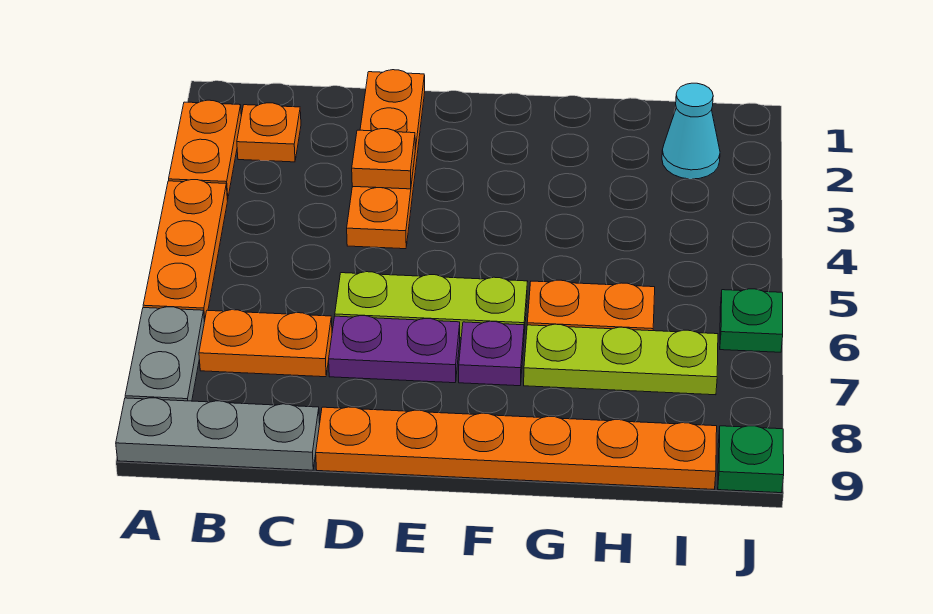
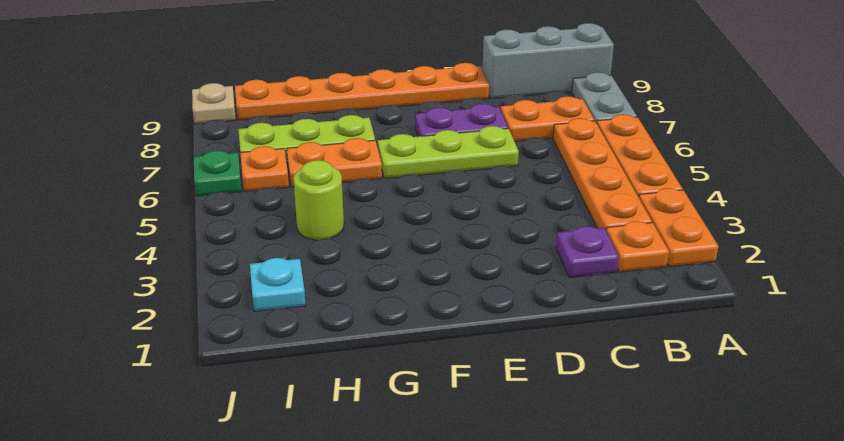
grey plate A9:C9 level 1 -> grey brick A9:C9 level 1
orange plate D1:D4 level 1 -> orange plate B3:B6 level 1
orange plate D3 level 2 -> orange plate I6 level 1
purple plate F7 level 1 -> purple plate C2 level 1
none -> lime round brick H4 level 1
cyan cone I2 level 1 -> cyan plate I2 level 1
green plate J9 level 1 -> tan plate J9 level 1

